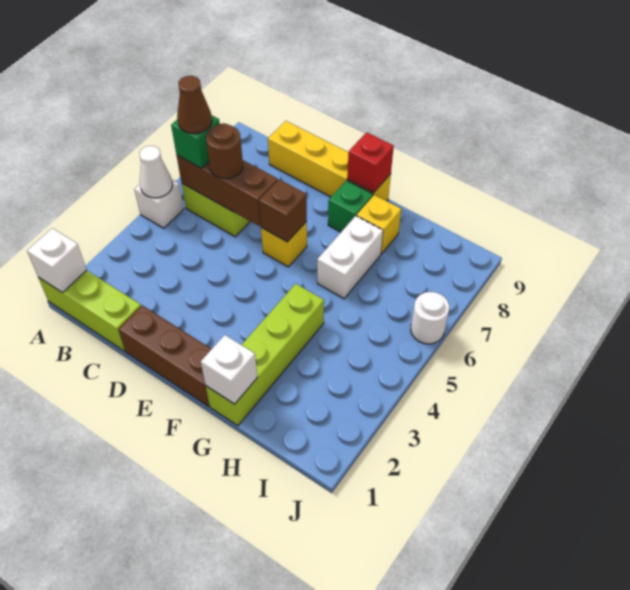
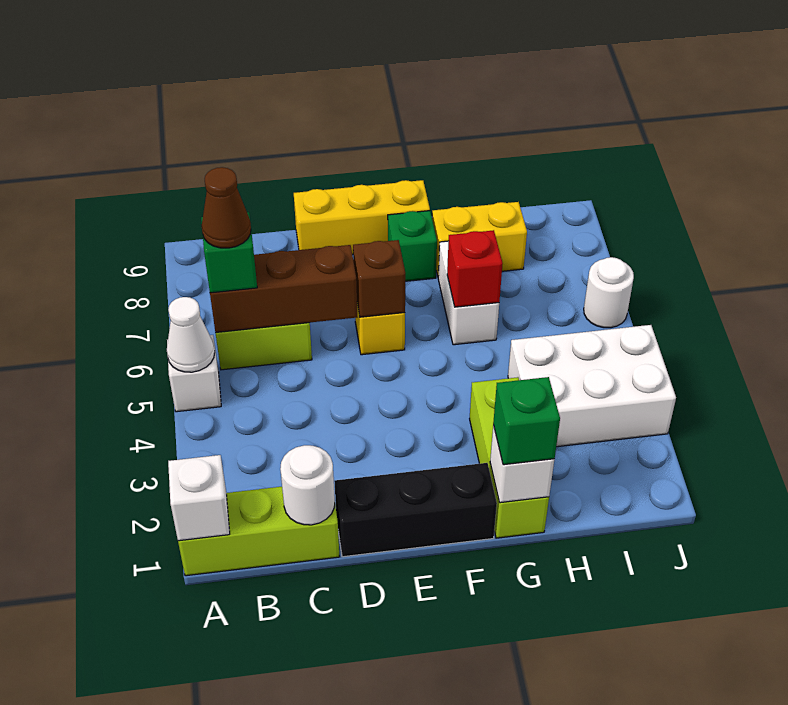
none -> white round brick C1 level 2
brown round brick C6 level 3 -> none
yellow brick C9:F9 level 1 -> yellow brick D9:F9 level 1
brown brick D1:F1 level 1 -> black brick D1:F1 level 1
red brick F9 level 2 -> red brick G6 level 2
lime brick G1:G4 level 1 -> lime brick G1:G3 level 1
none -> green brick G1 level 3
yellow brick G8 level 1 -> yellow brick G8:H8 level 1
none -> white brick H3:J4 level 1

